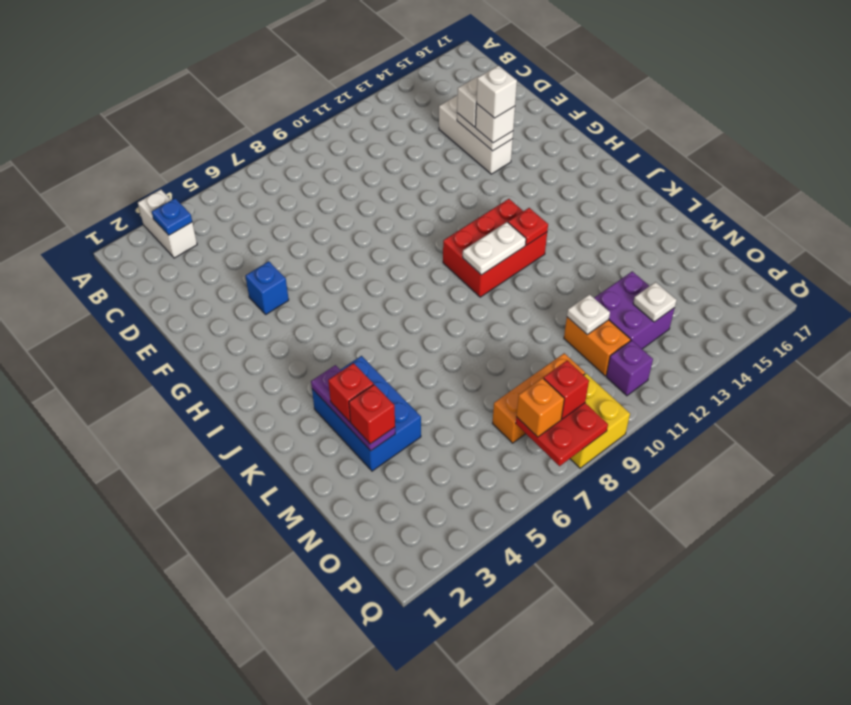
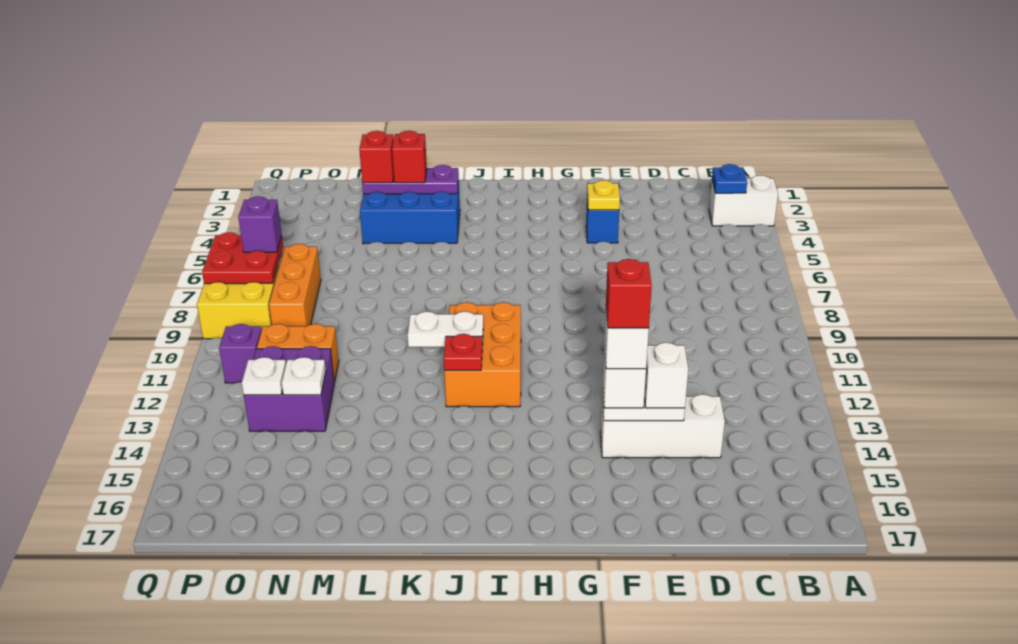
none -> yellow plate F4 level 2
red brick I10:J12 level 1 -> orange brick I10:J12 level 1
white plate J10:J11 level 2 -> white plate J11:K11 level 2
white plate N11 level 2 -> white plate N13 level 2
orange brick P7 level 3 -> purple brick P7 level 3
red brick P8 level 3 -> red brick F14 level 5

